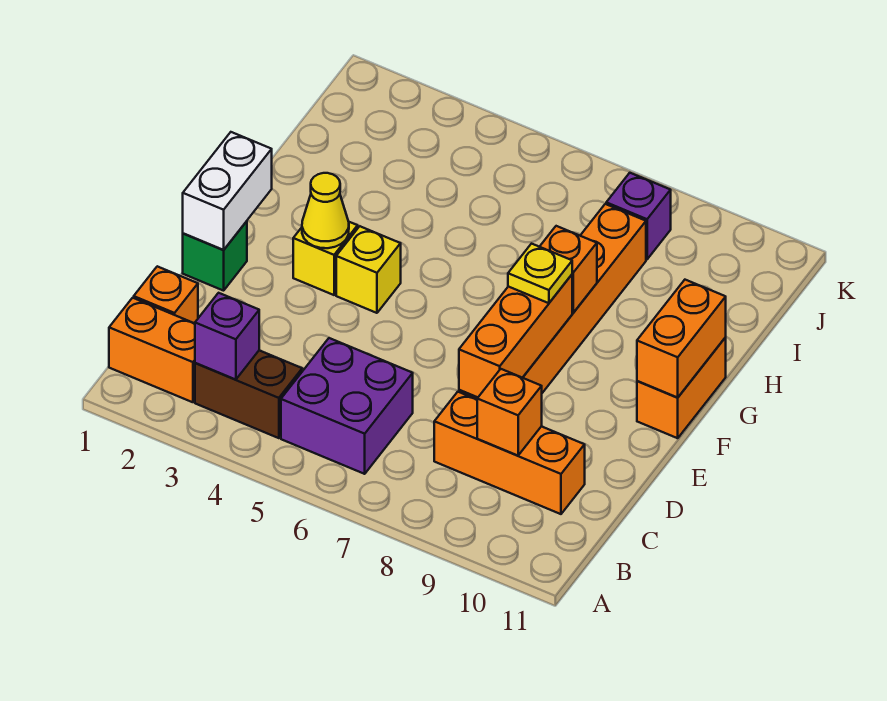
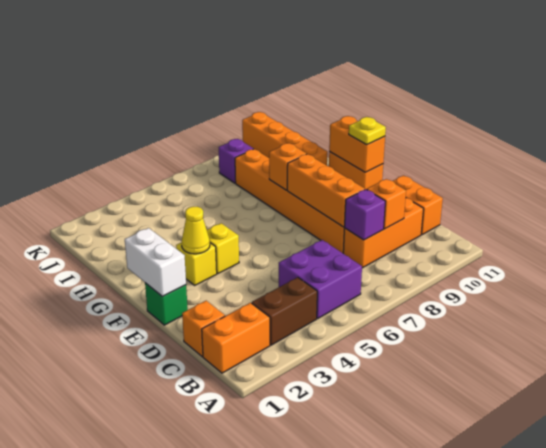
purple brick B3 level 2 -> purple brick C8 level 2
none -> orange brick C11:D11 level 1
yellow plate F8 level 3 -> yellow plate F11 level 3
none -> orange brick H10:K10 level 1

